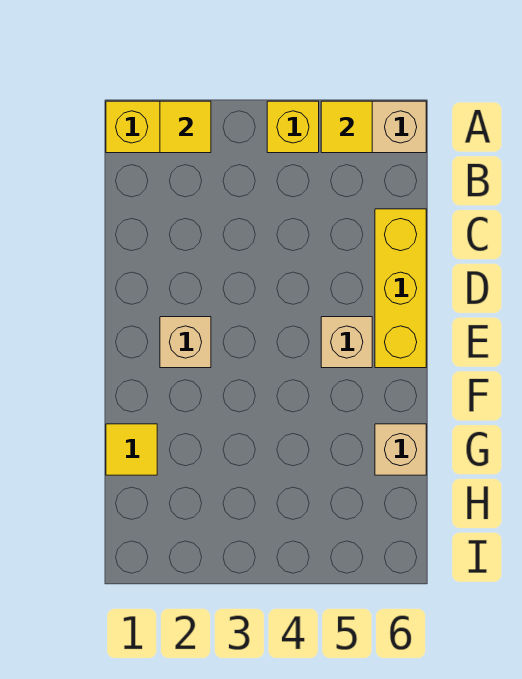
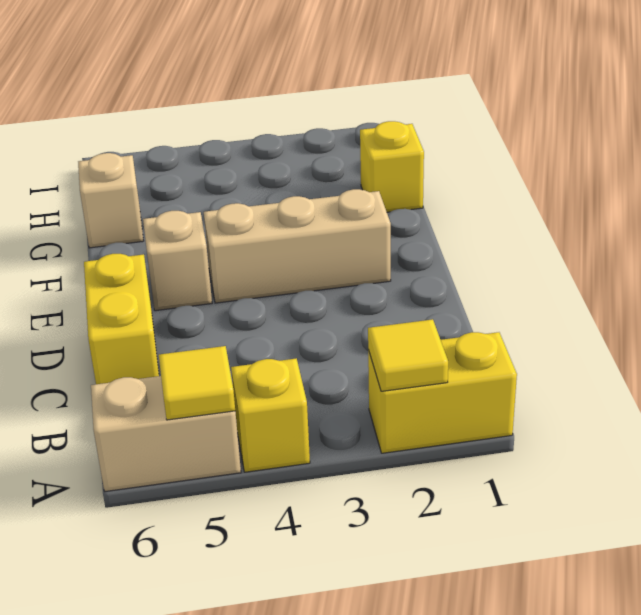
yellow brick C6:E6 level 1 -> yellow brick C6:D6 level 1
tan brick E2 level 1 -> tan brick E2:E4 level 1
yellow tile G1 level 1 -> yellow brick G1 level 1

